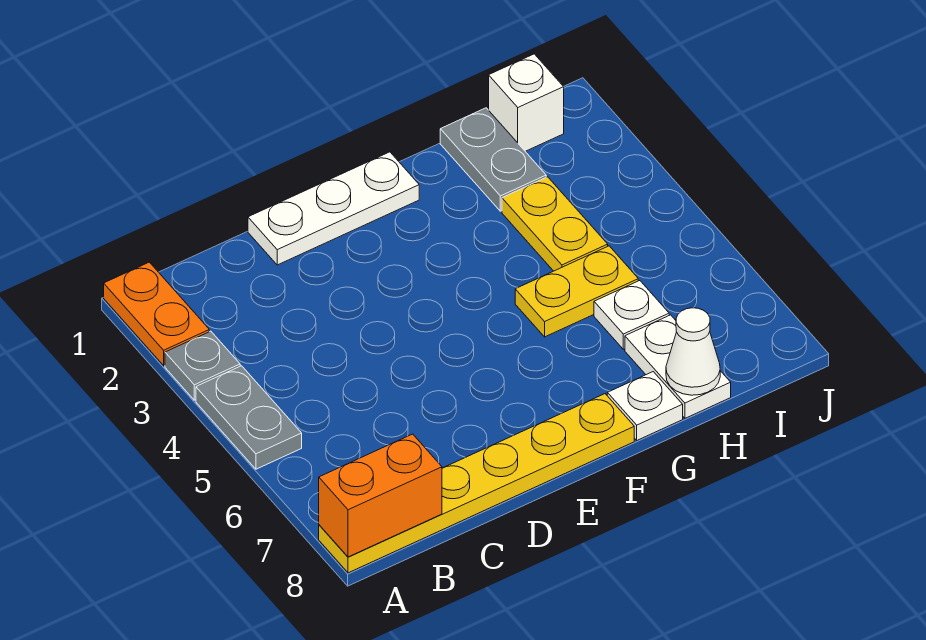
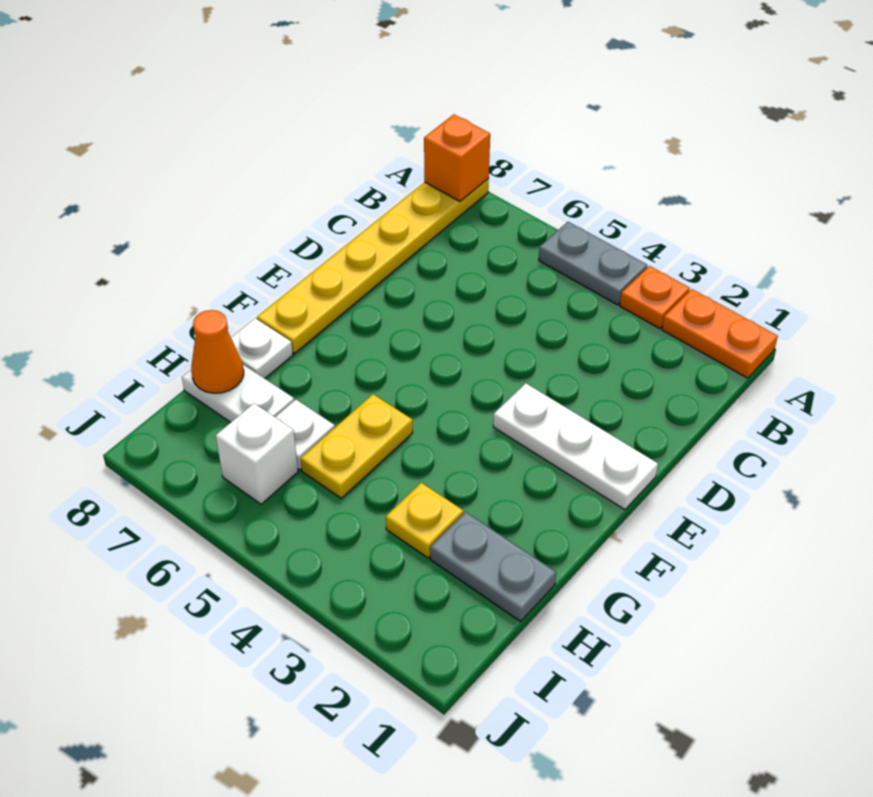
grey plate A3 level 1 -> orange plate A3 level 1
orange brick A8:B8 level 2 -> orange brick A8 level 2
white plate D1:F1 level 1 -> white plate E1:E3 level 1
yellow plate H3:H4 level 1 -> yellow plate H3 level 1
white cone H8 level 2 -> orange cone H8 level 2
white brick I1 level 1 -> white brick I6 level 1

